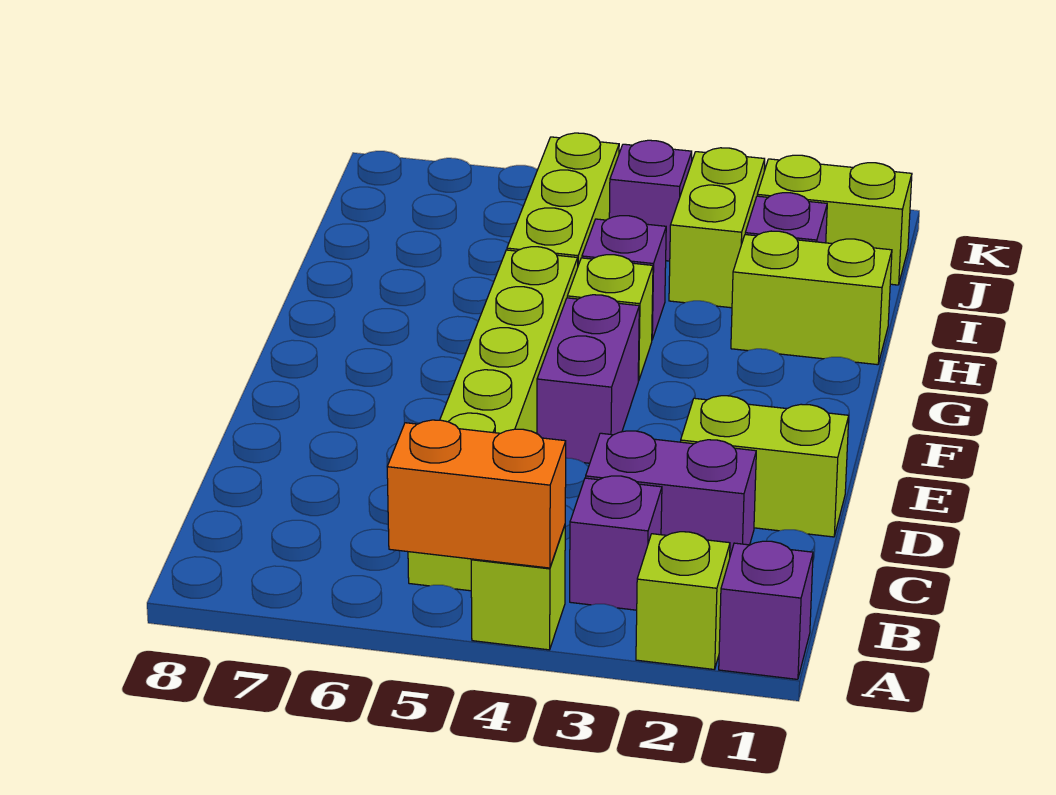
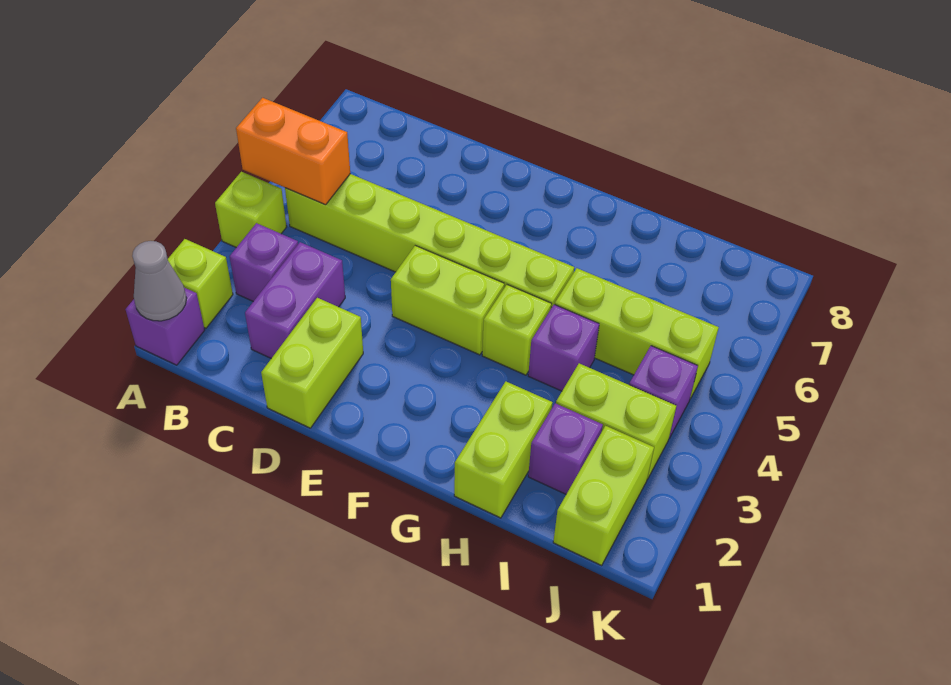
none -> grey cone A1 level 2
orange brick A4:A5 level 2 -> orange brick A5:B5 level 2
purple brick E4:F4 level 1 -> lime brick E4:F4 level 1

